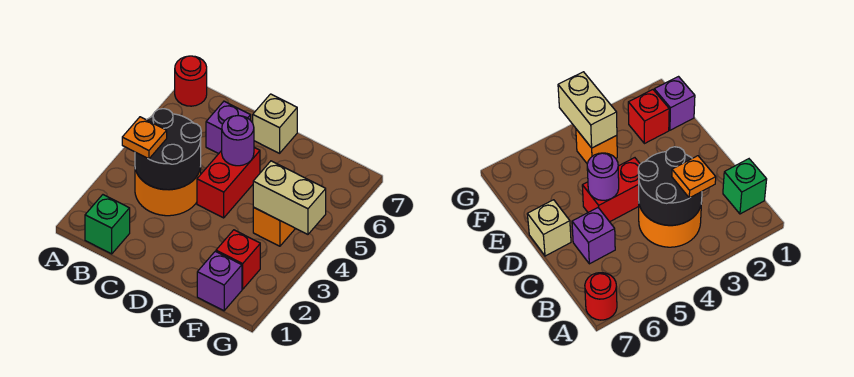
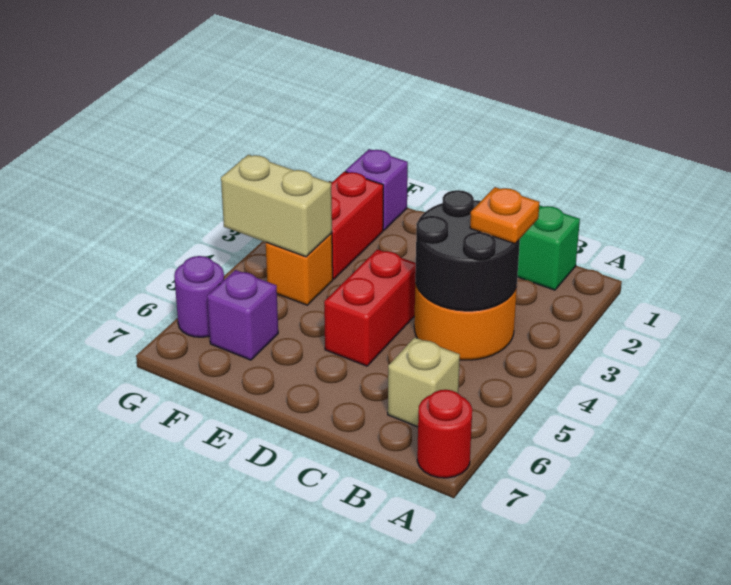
purple brick C6 level 1 -> purple brick F6 level 1
purple round brick D5 level 2 -> purple round brick G6 level 1
tan brick D7 level 1 -> tan brick B6 level 1
red brick F2 level 1 -> red brick F2:F3 level 1

